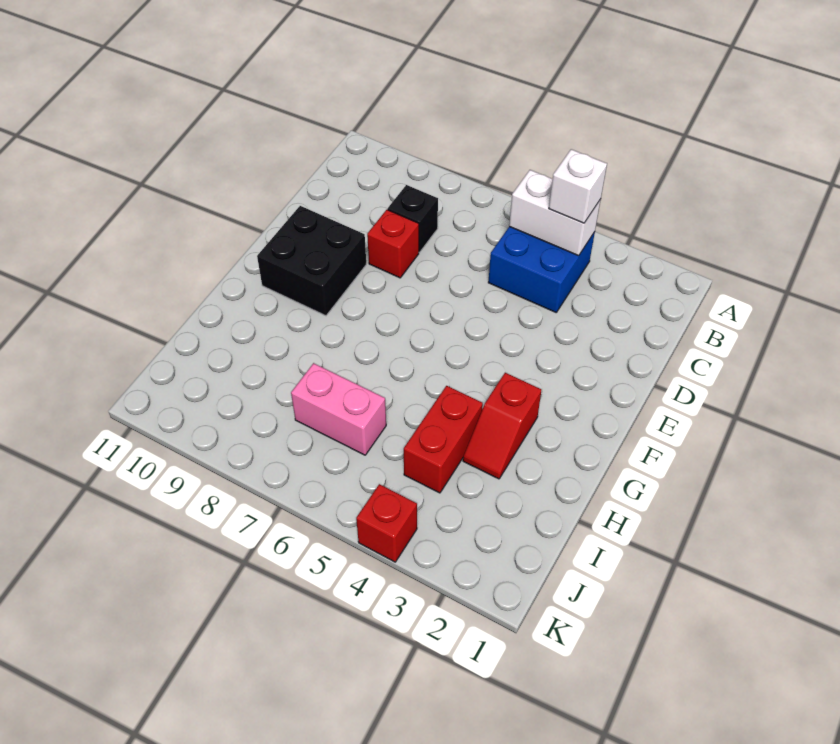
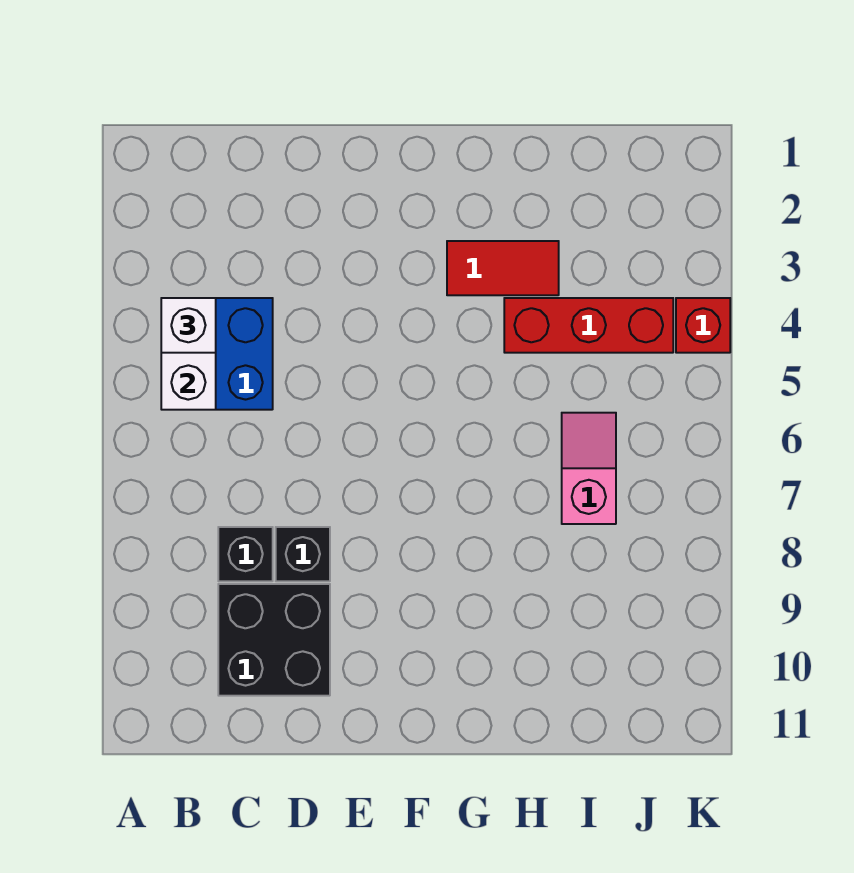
red brick D8 level 1 -> black brick D8 level 1
black brick E9:F10 level 1 -> black brick C9:D10 level 1
red slope G3:H3 level 1 top G -> red tile G3:H3 level 1
red brick H4:I4 level 1 -> red brick H4:J4 level 1
pink brick I6:I7 level 1 -> pink slope I6:I7 level 1 top 7

